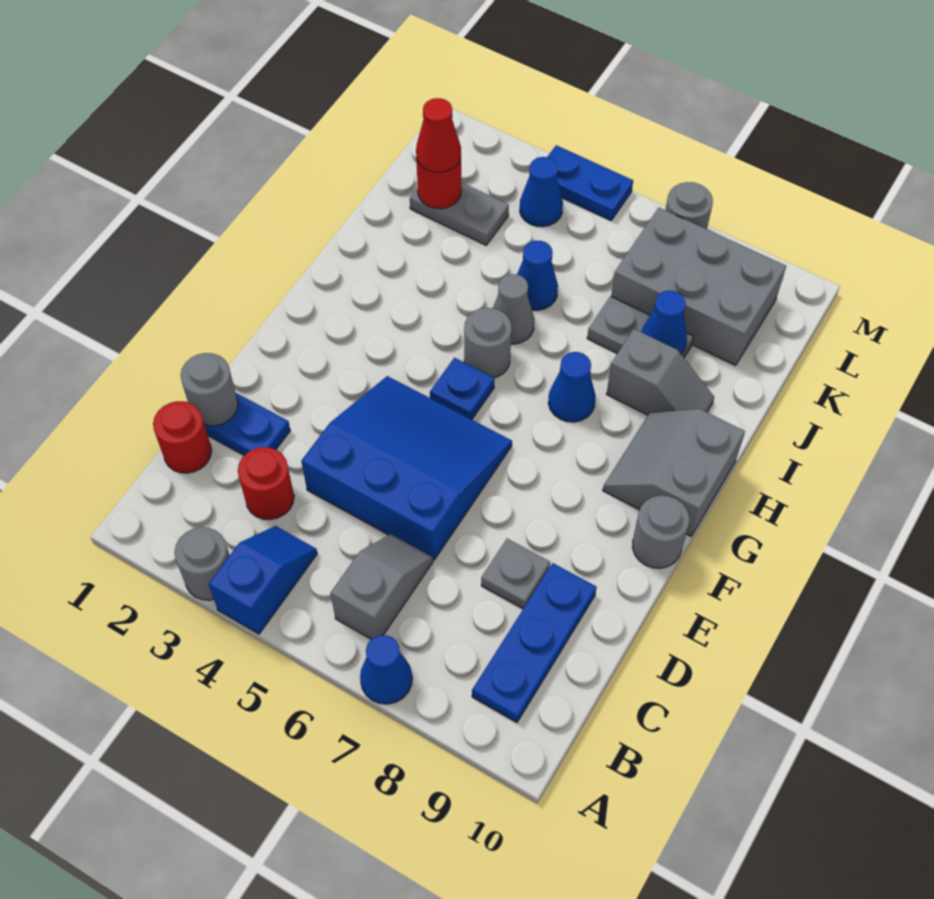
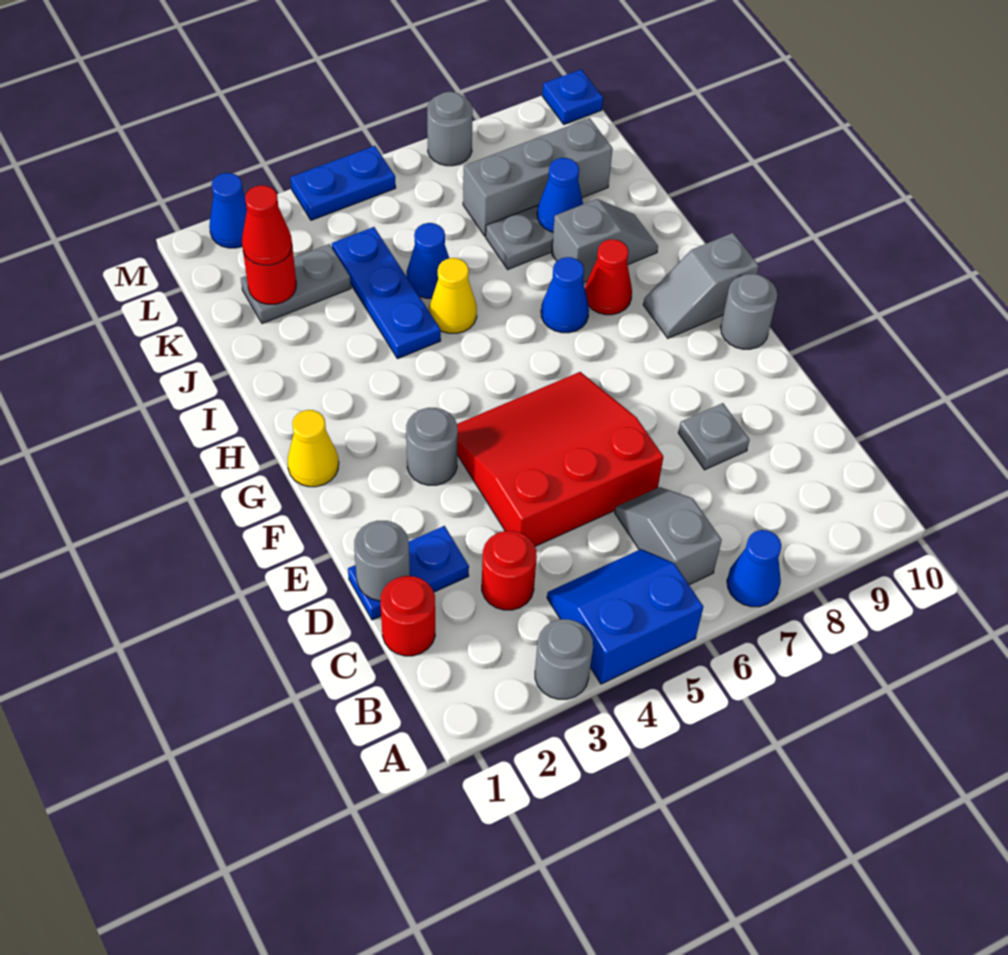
blue slope A4:B4 level 1 top A -> blue slope A4:B5 level 1 top A
blue plate B9:D9 level 1 -> blue plate I4:K4 level 1
blue slope D4:F6 level 1 top D -> red slope D4:F6 level 1 top D
none -> yellow cone G1 level 1
blue plate G5 level 1 -> blue plate M10 level 1
grey slope G9:H10 level 1 top 10 -> grey slope G9:G10 level 1 top 10
grey round brick H5 level 1 -> grey round brick F3 level 1
none -> red cone H8 level 1
grey cone I5 level 1 -> yellow cone I5 level 1
grey brick K7:L9 level 1 -> grey brick K7:K9 level 1
blue cone L4 level 1 -> blue cone M2 level 1

